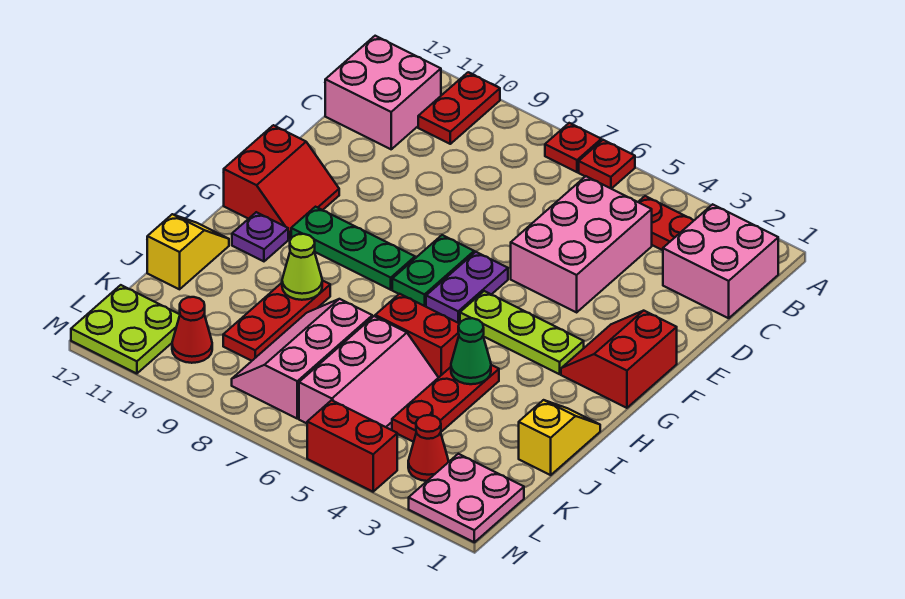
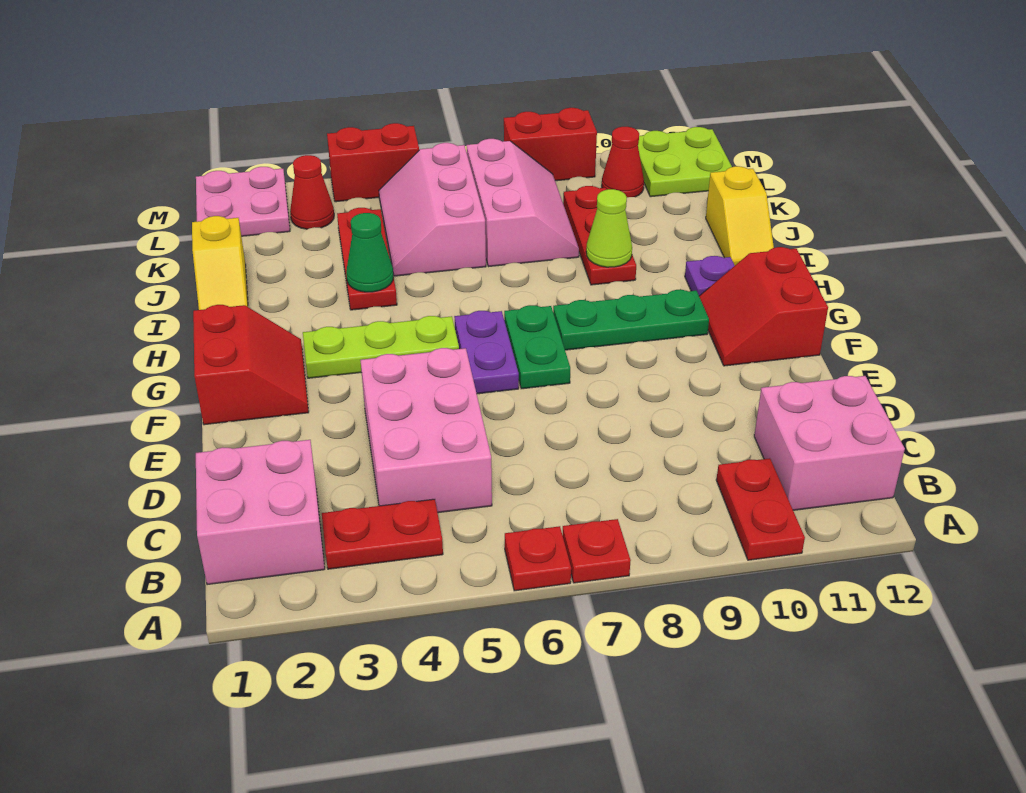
red brick I5:I6 level 1 -> red brick M8:M9 level 1

